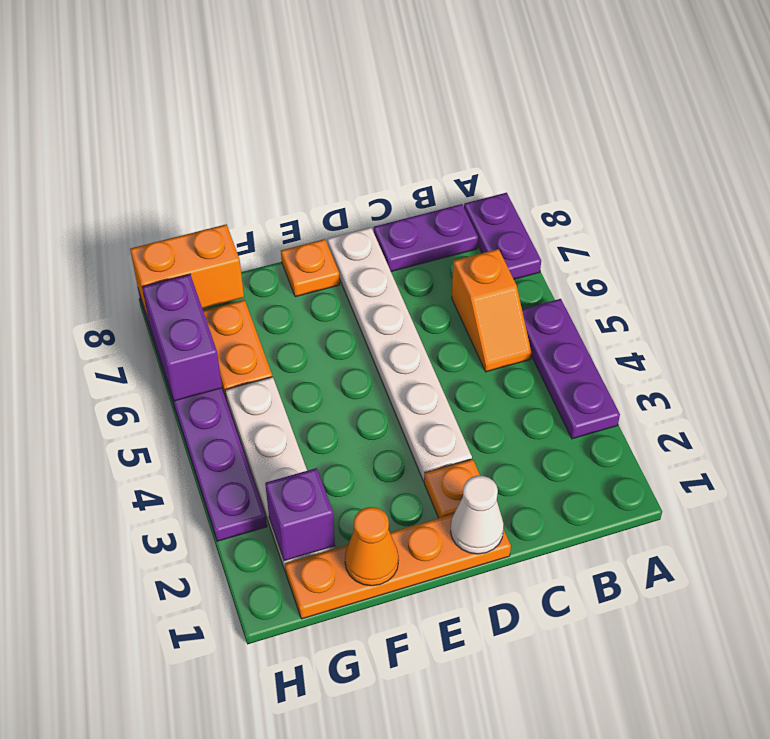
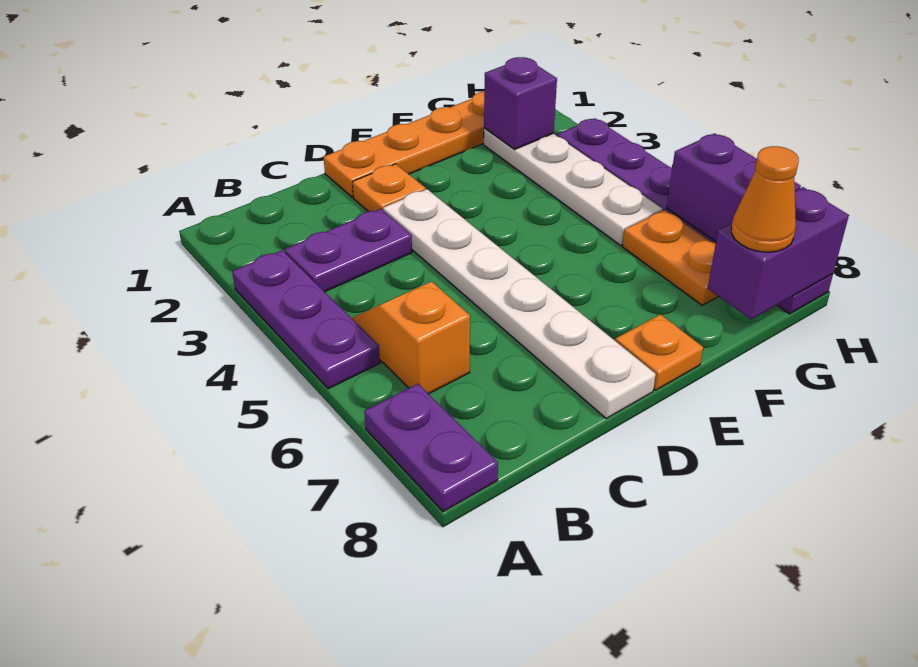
purple plate B8:C8 level 1 -> purple plate B3:C3 level 1
white cone D1 level 2 -> none
orange cone F1 level 2 -> orange cone G8 level 3
orange brick G8:H8 level 2 -> purple brick G8:H8 level 2

